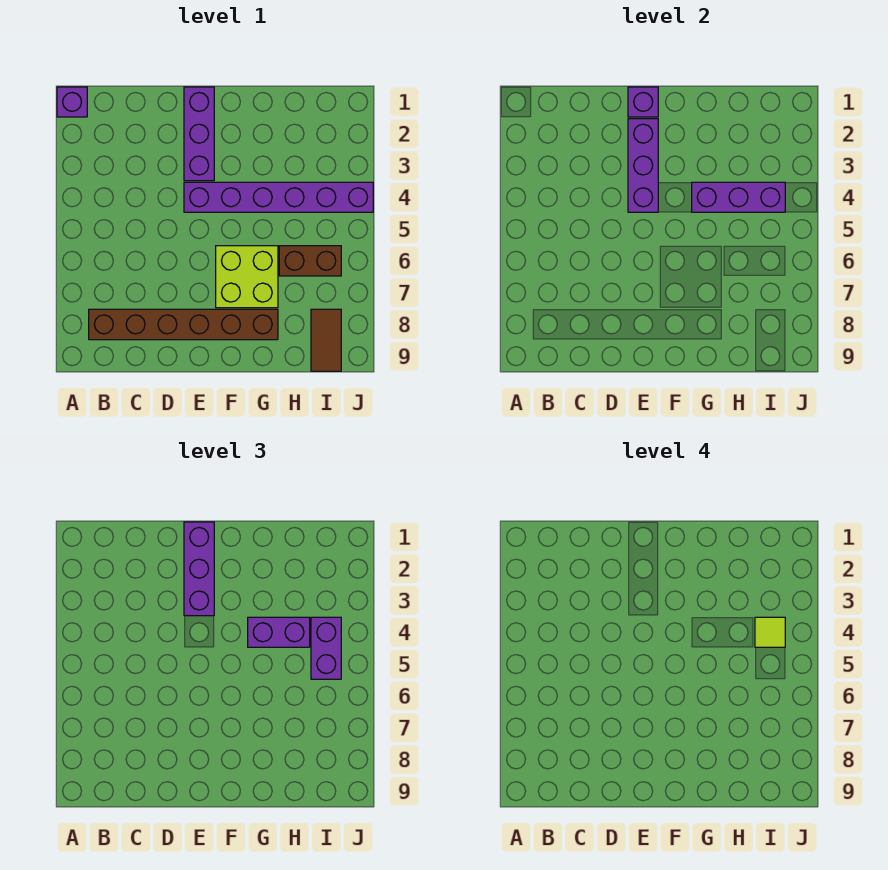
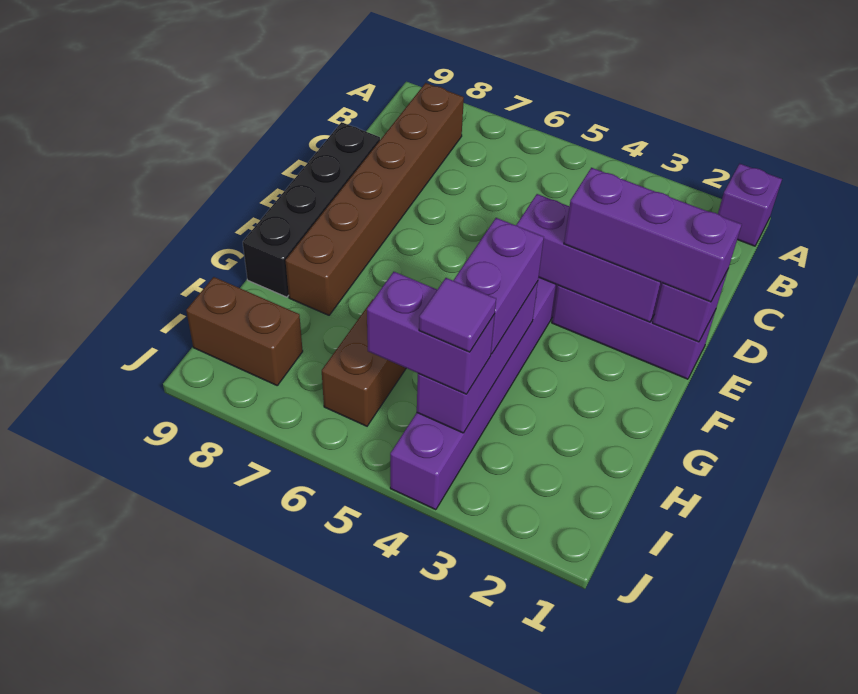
none -> black brick D9:G9 level 1
lime brick F6:G7 level 1 -> none
lime tile I4 level 4 -> purple tile I4 level 4
brown tile I8:I9 level 1 -> brown brick I8:I9 level 1

